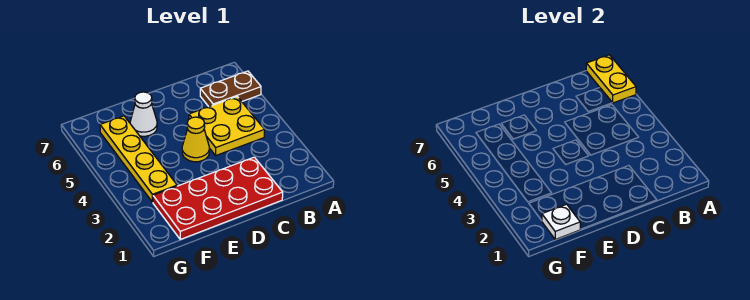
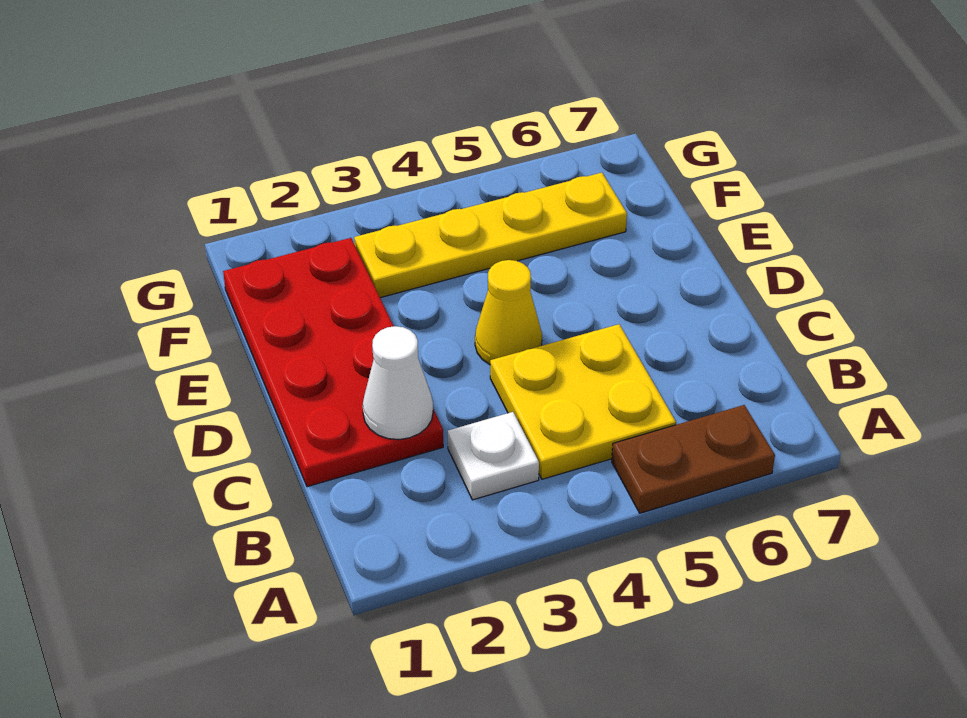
brown plate A6:B6 level 1 -> brown plate A5:A6 level 1
yellow plate A6:A7 level 2 -> none
white cone E6 level 1 -> white cone C2 level 2
white plate F1 level 2 -> white plate B3 level 1

